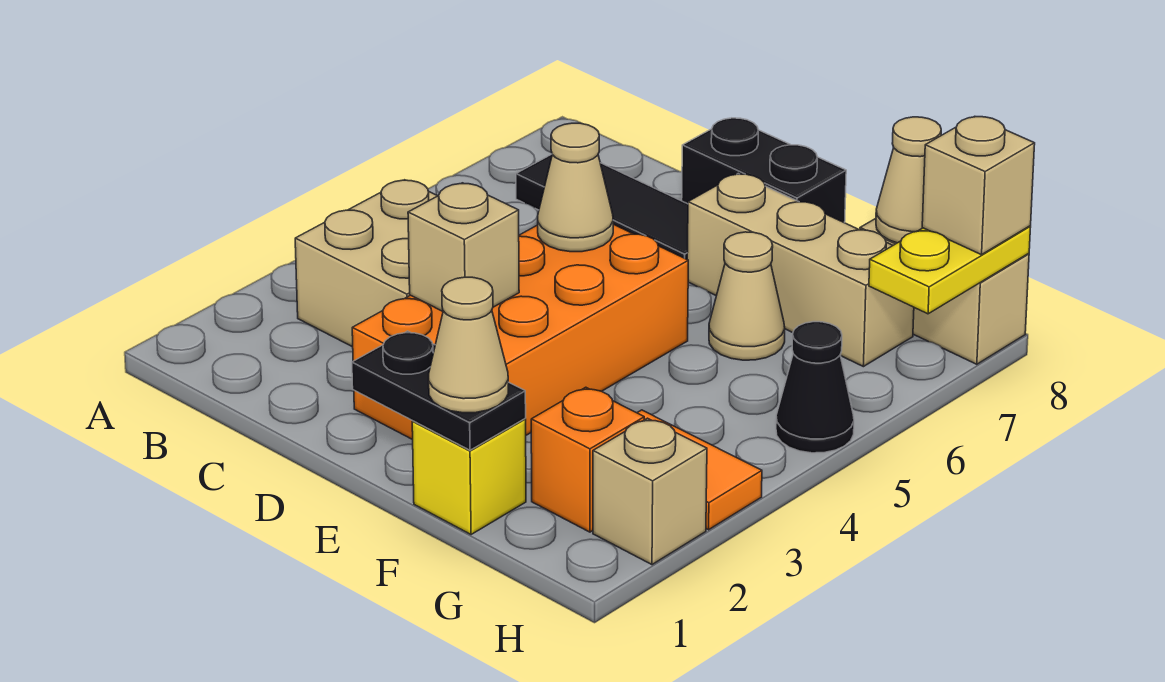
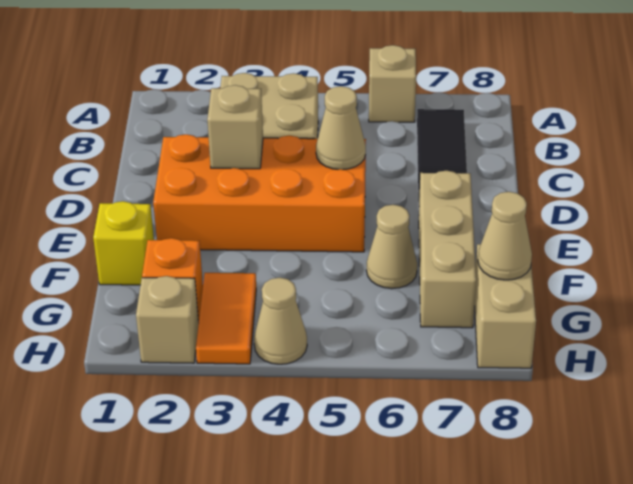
black brick D8:E8 level 1 -> none
black plate E1:F1 level 2 -> none
tan cone F1 level 3 -> tan cone H4 level 1
black cone H5 level 1 -> none
yellow plate H7:H8 level 2 -> none
tan brick H8 level 3 -> tan brick A6 level 1

